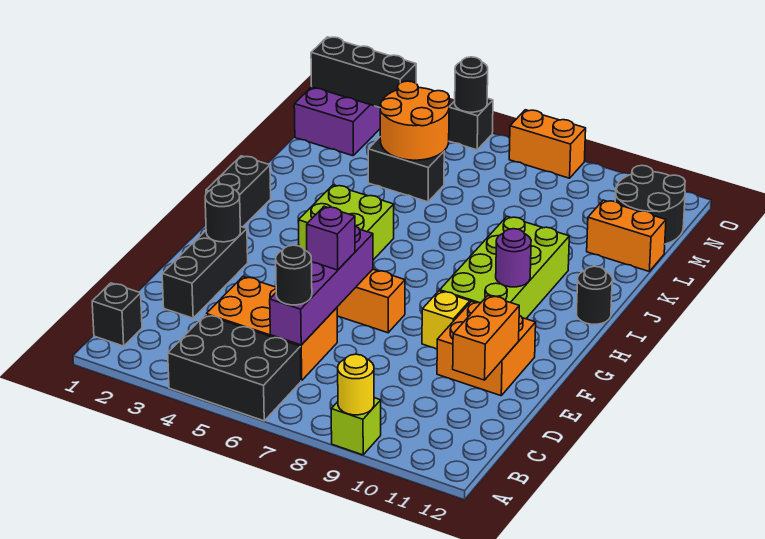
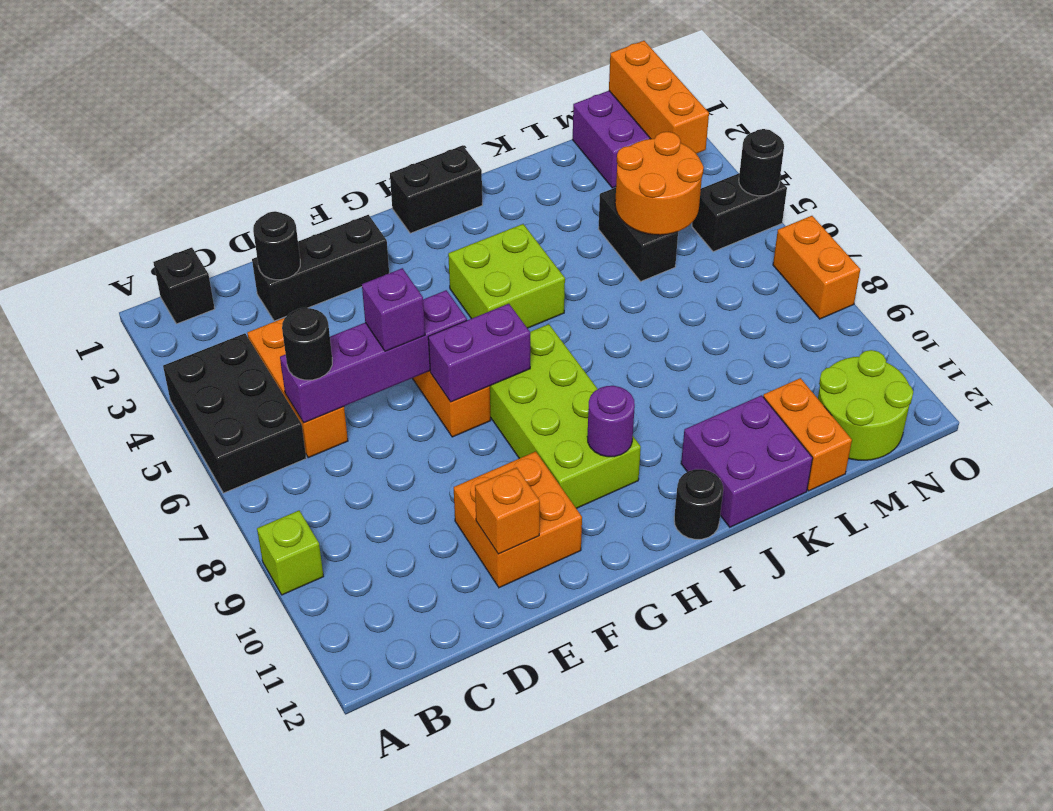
yellow round brick A9 level 2 -> none
orange brick C4:D6 level 1 -> orange brick C4:C6 level 1
orange brick D11:E11 level 2 -> orange brick E11 level 2
black round brick F2 level 2 -> black round brick D2 level 2
none -> purple brick F7:G7 level 2
yellow brick F9 level 1 -> none
lime brick G9:J10 level 1 -> lime brick G7:H10 level 1
none -> purple brick J11:K12 level 1
black round brick M11:N12 level 1 -> lime round brick M11:N12 level 1
black brick N1:N3 level 2 -> orange brick N1:N3 level 2
black brick O5 level 1 -> black brick N5:O5 level 1

